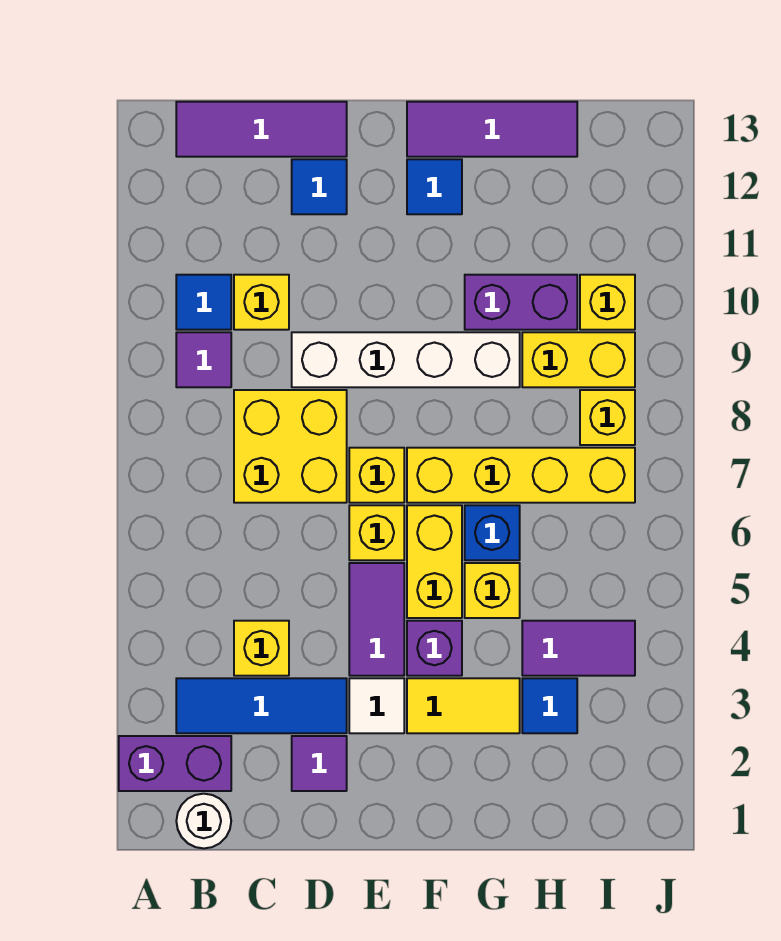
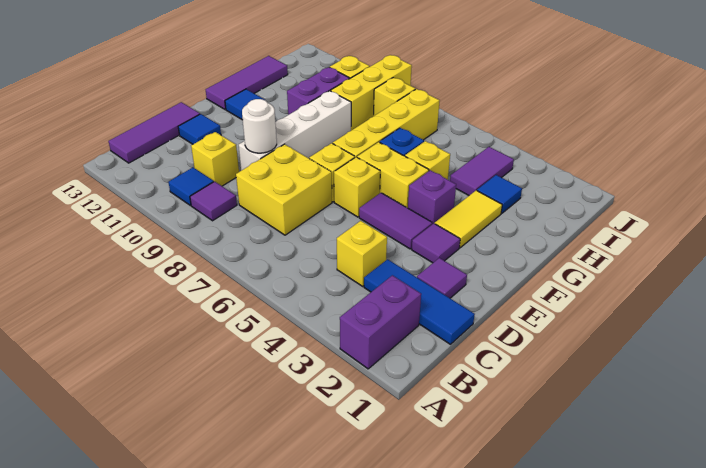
white round brick B1 level 1 -> white round brick D9 level 2
blue tile B3:D3 level 1 -> blue tile C1:C3 level 1
white tile E3 level 1 -> purple tile E3 level 1
yellow brick H9:I9 level 1 -> yellow brick H9:J9 level 1

